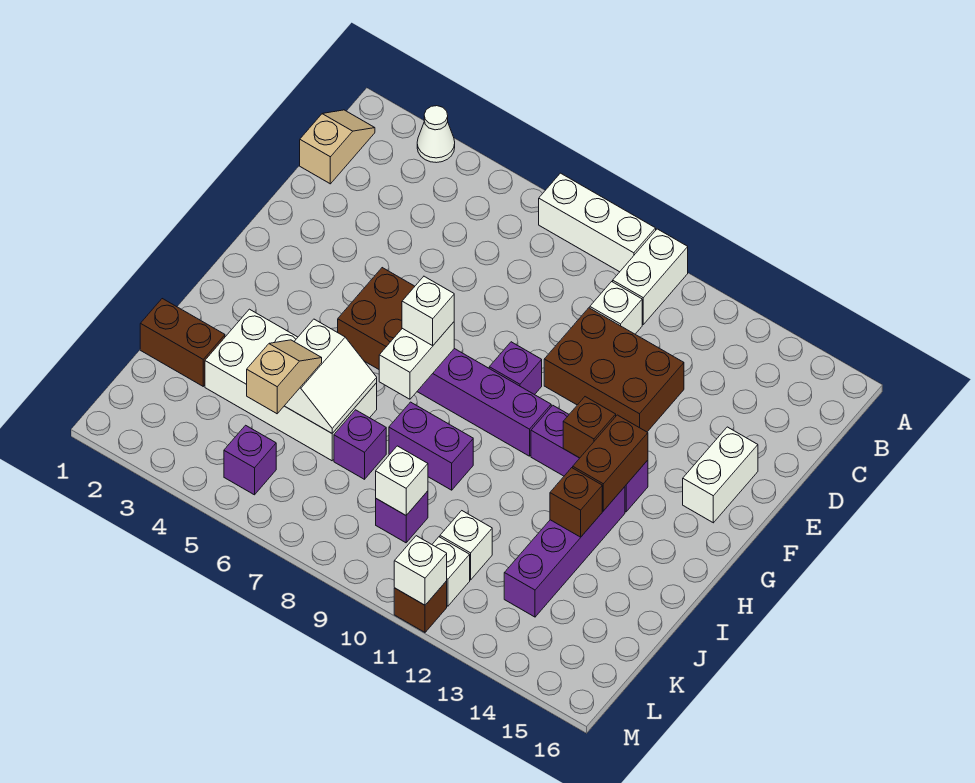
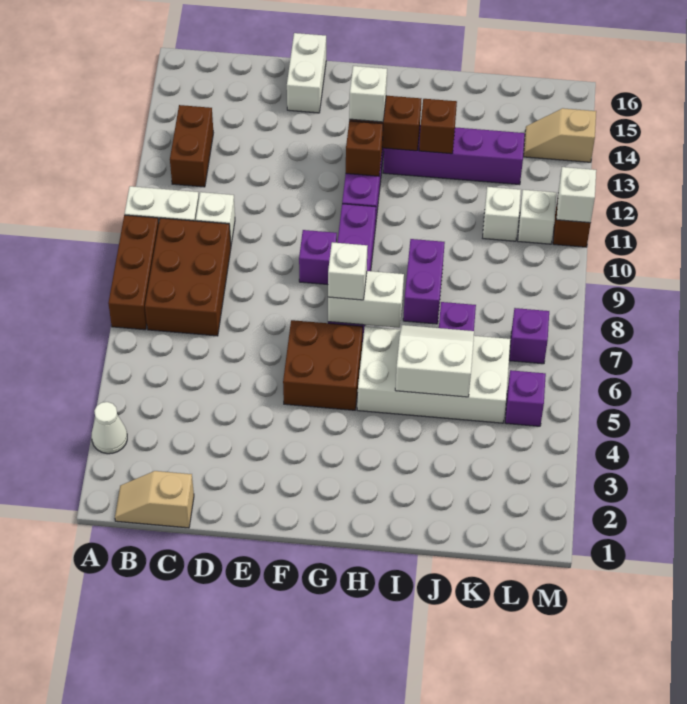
white brick A7:A9 level 1 -> brown brick A7:A9 level 1
brown brick D10:E12 level 1 -> brown brick B7:C9 level 1
white brick E15:F15 level 1 -> white brick E15:E16 level 1
white brick I3:J6 level 1 -> white brick H5:K6 level 1
brown brick J1:J2 level 1 -> brown brick B12:B13 level 1
tan slope J5:K5 level 3 top K -> tan slope L14:M14 level 1 top M
purple brick K9 level 1 -> purple brick L7 level 1
white brick K9 level 2 -> white brick G13 level 3

